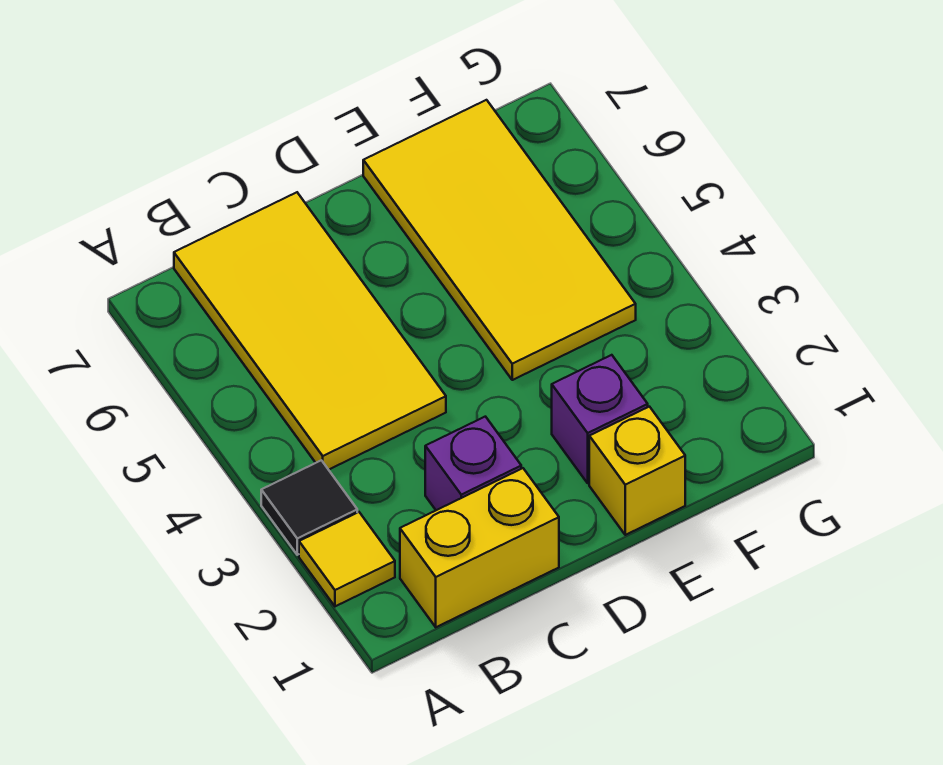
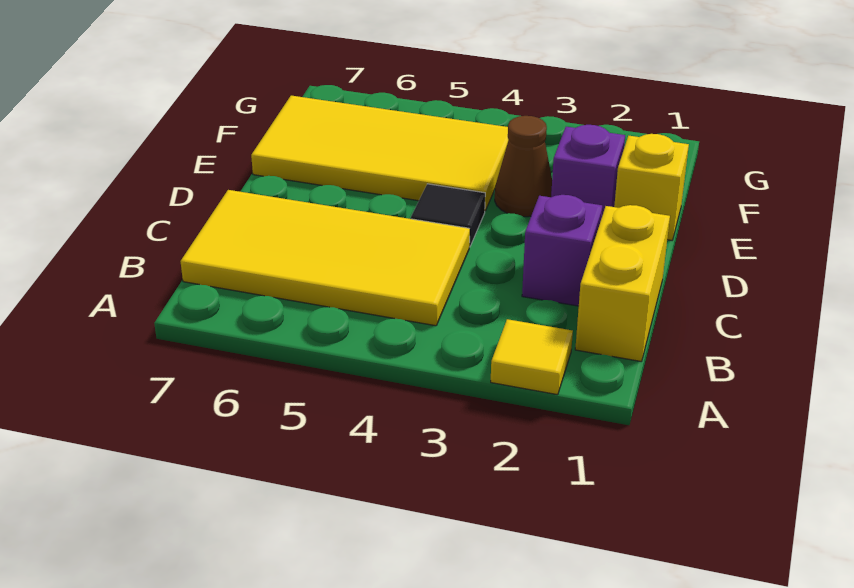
black tile A3 level 1 -> black tile D4 level 1
none -> brown cone E3 level 1

